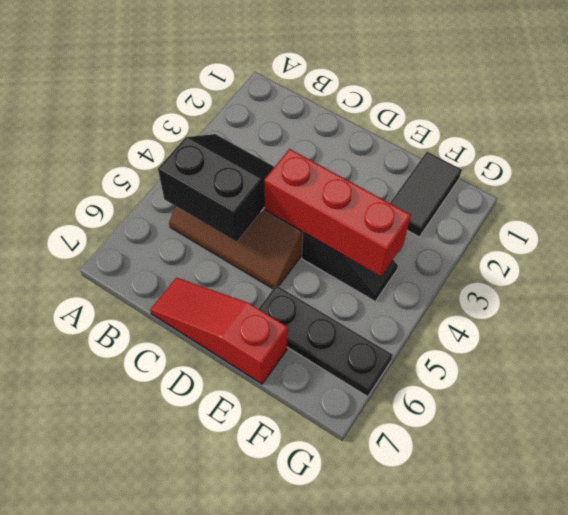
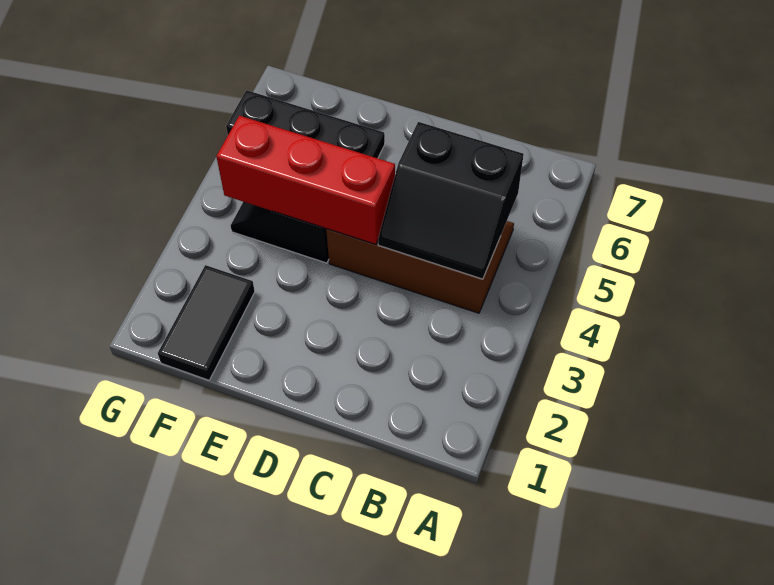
red slope C7:E7 level 1 top E -> none

